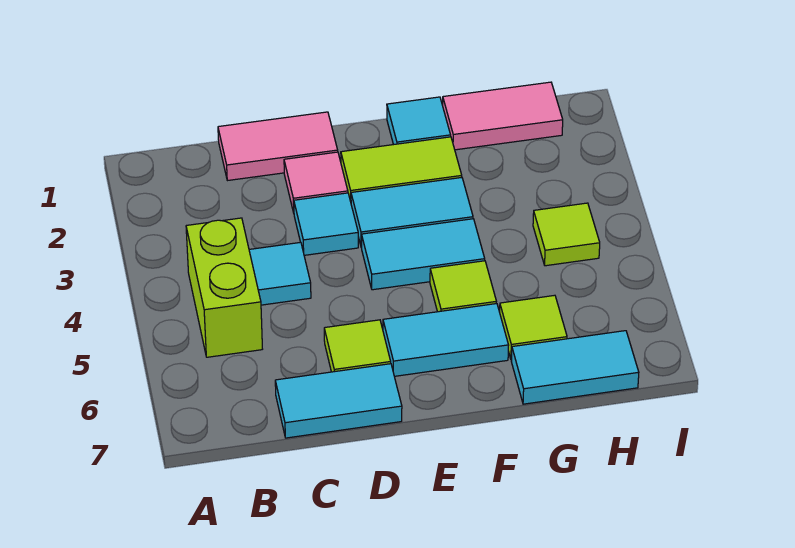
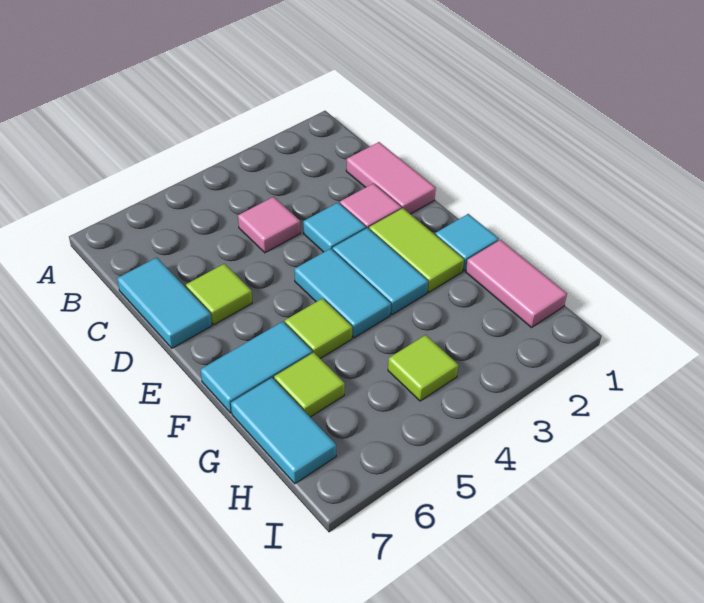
lime brick B4:B5 level 1 -> none
cyan tile C4 level 1 -> pink tile C4 level 1
cyan tile E6:F6 level 1 -> cyan tile F6:F7 level 1

